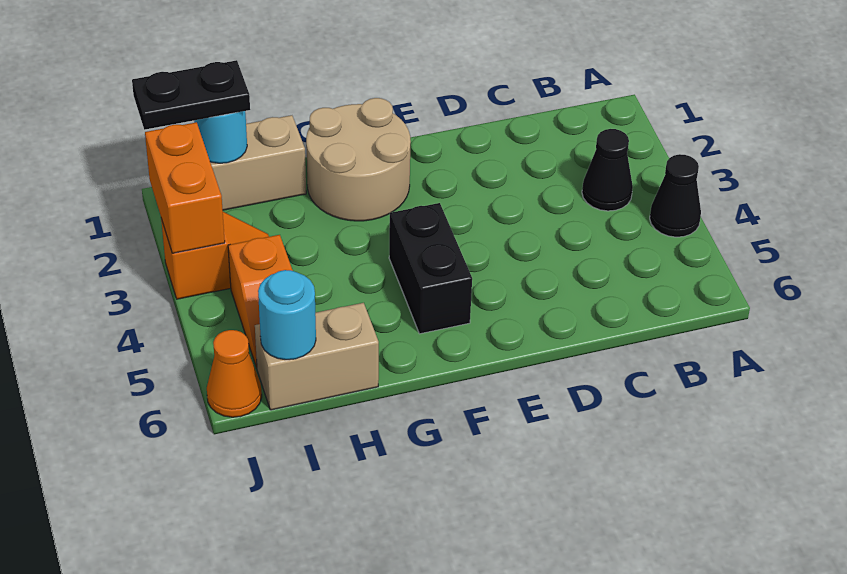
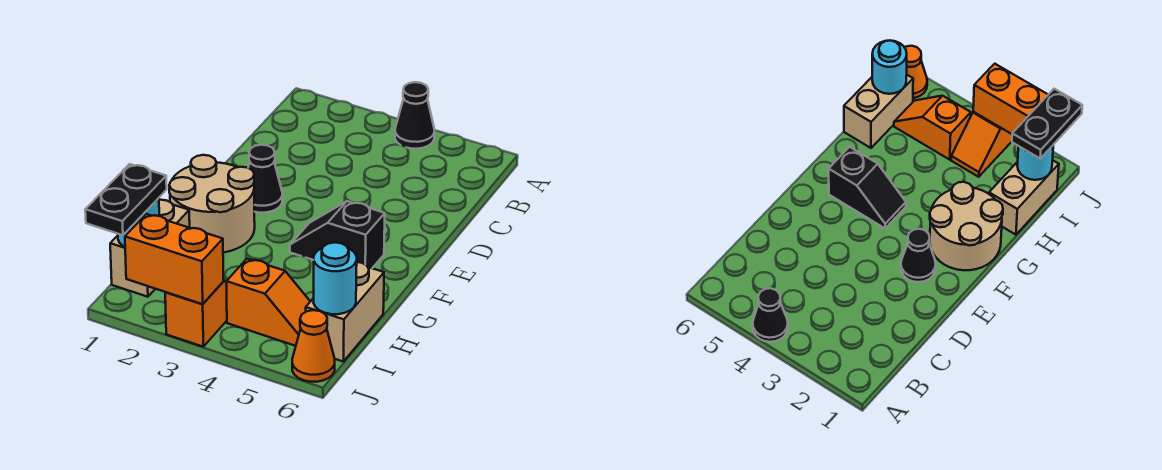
black cone B3 level 1 -> black cone E2 level 1
black brick F4:F5 level 1 -> black slope F4:F5 level 1 top 5

